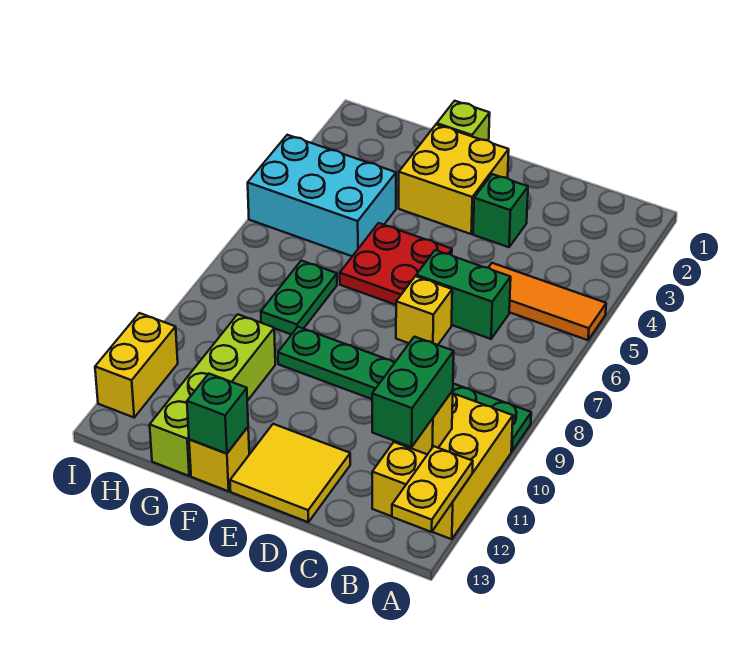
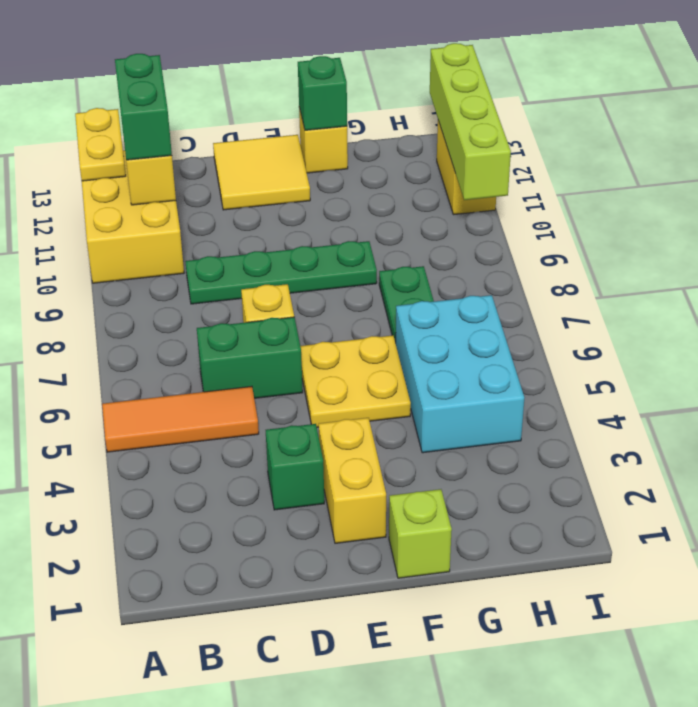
green plate A9:F9 level 1 -> green plate C9:F9 level 1
yellow brick E2:F3 level 1 -> yellow brick E2:E3 level 1
red plate E5:F6 level 1 -> yellow plate E5:F6 level 1
cyan brick G4:I5 level 1 -> cyan brick G4:H6 level 1
lime brick G10:G13 level 1 -> lime brick I10:I13 level 2

